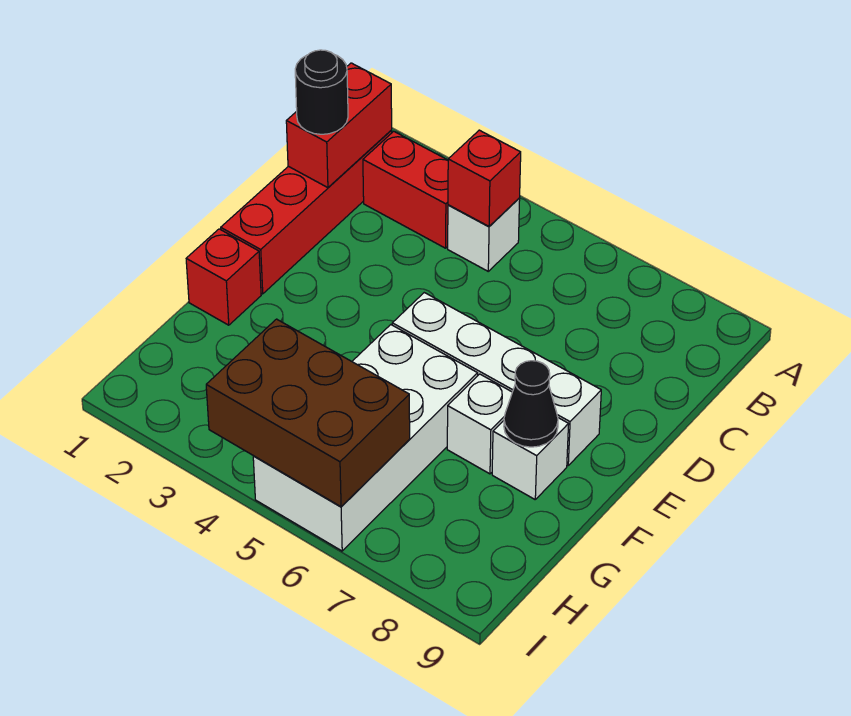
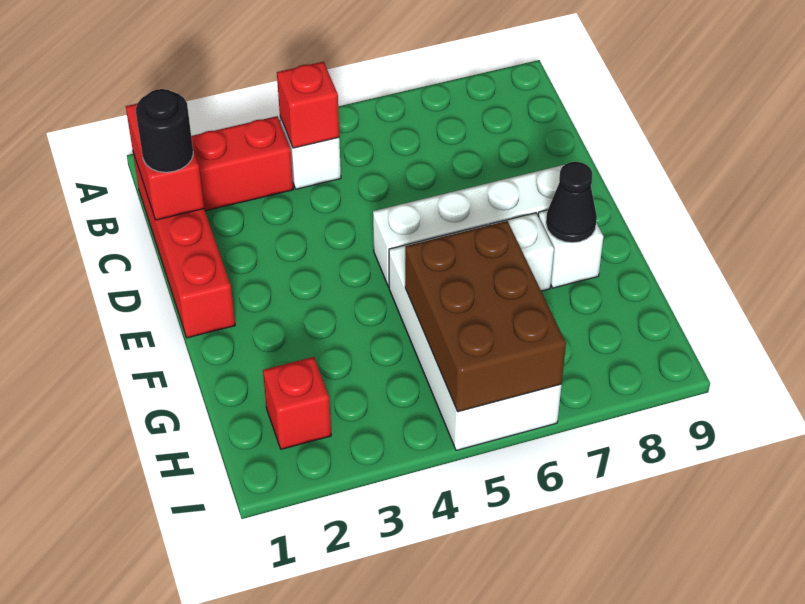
red brick F1 level 1 -> red brick H2 level 1
brown brick H4:I6 level 2 -> brown brick G5:I6 level 2

